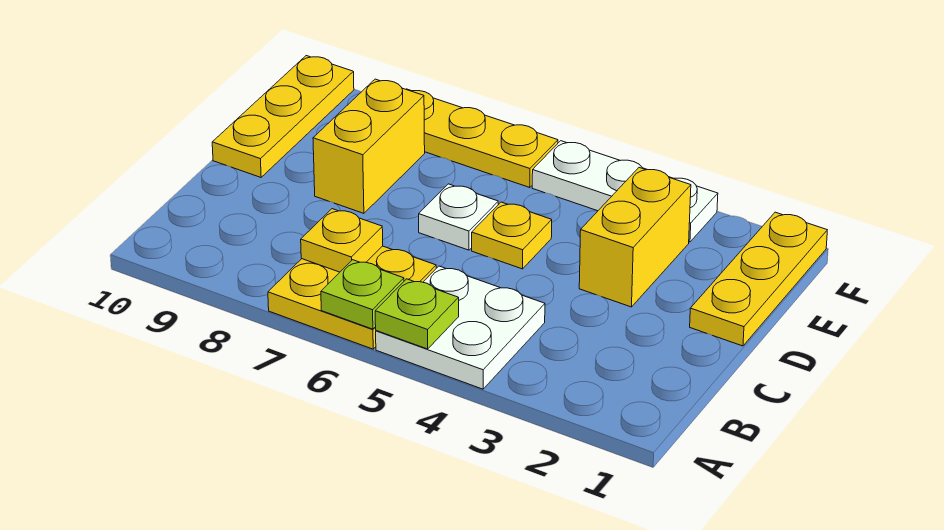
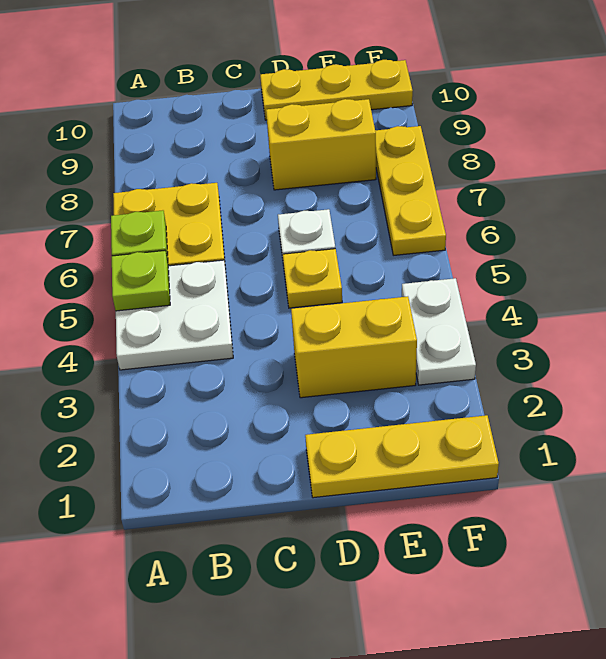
yellow plate B7 level 2 -> none
white plate F3:F5 level 1 -> white plate F3:F4 level 1

